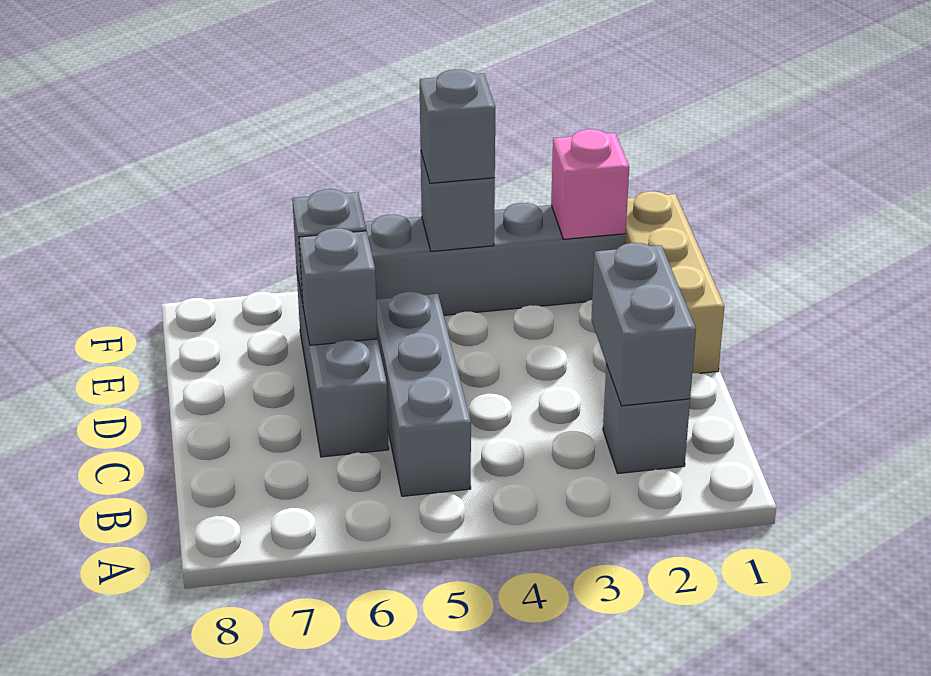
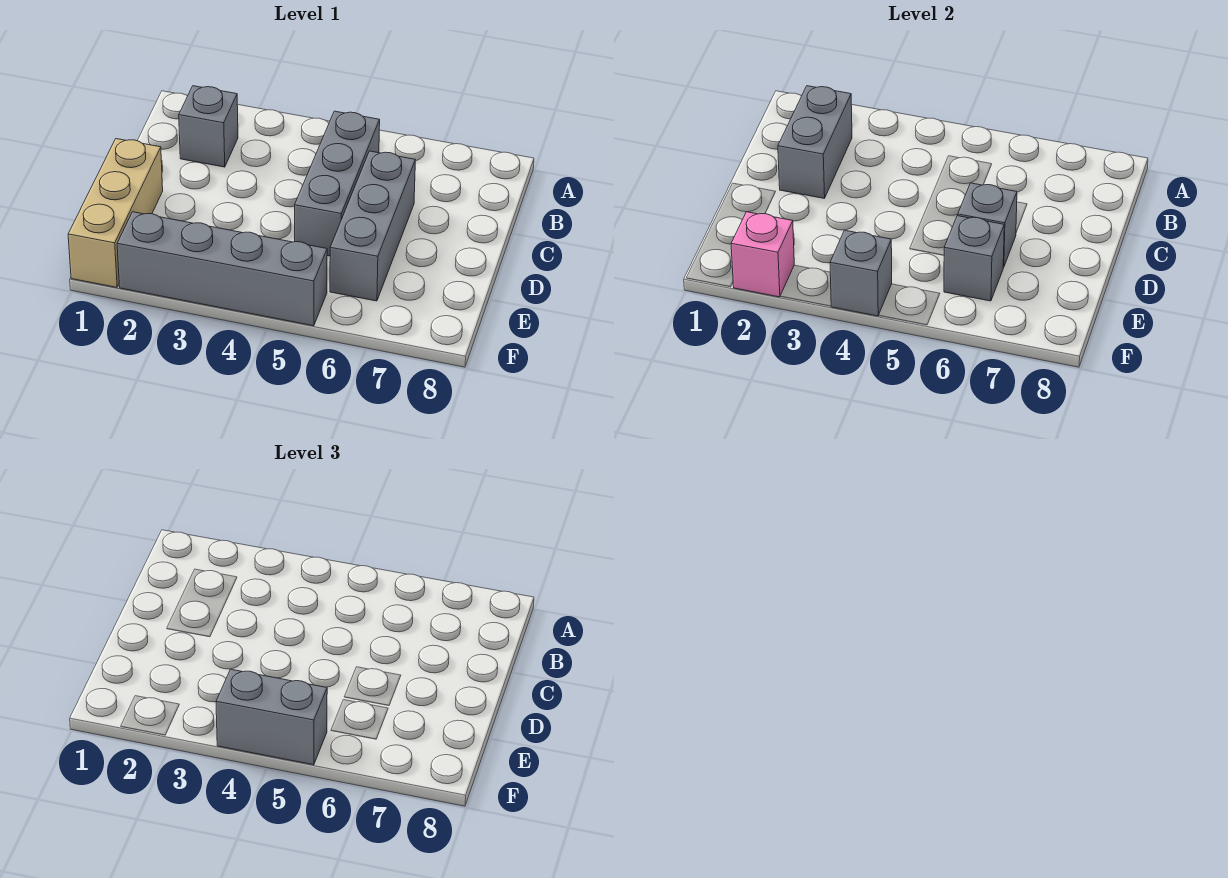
grey brick F4 level 3 -> grey brick F4:F5 level 3

